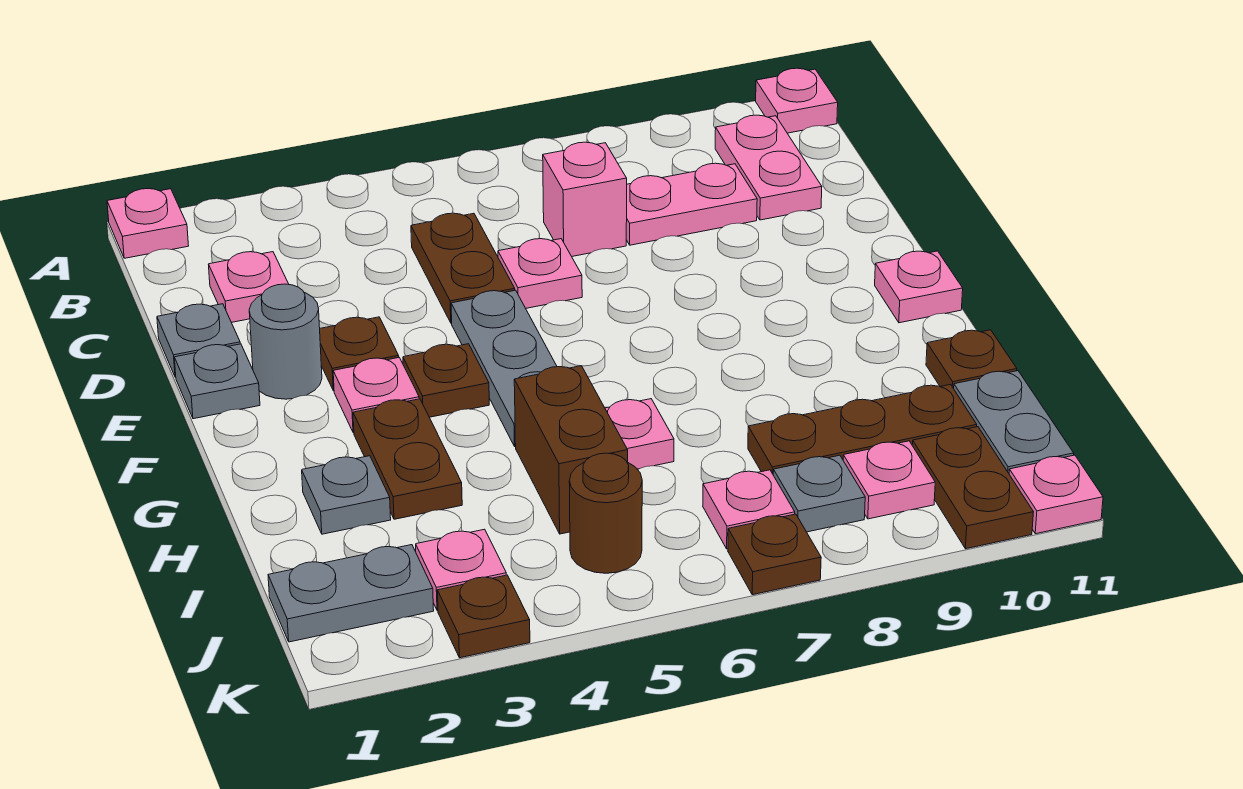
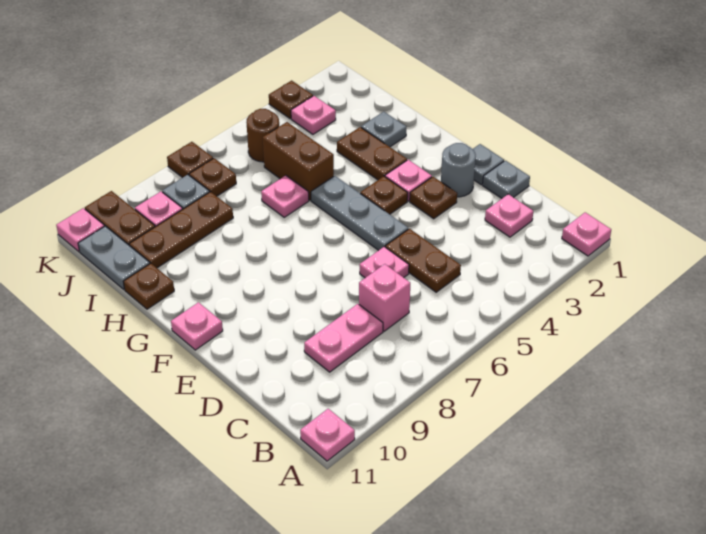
pink plate B10:C10 level 1 -> none
grey plate J1:J2 level 1 -> none
pink plate J7 level 1 -> brown plate J7 level 1

